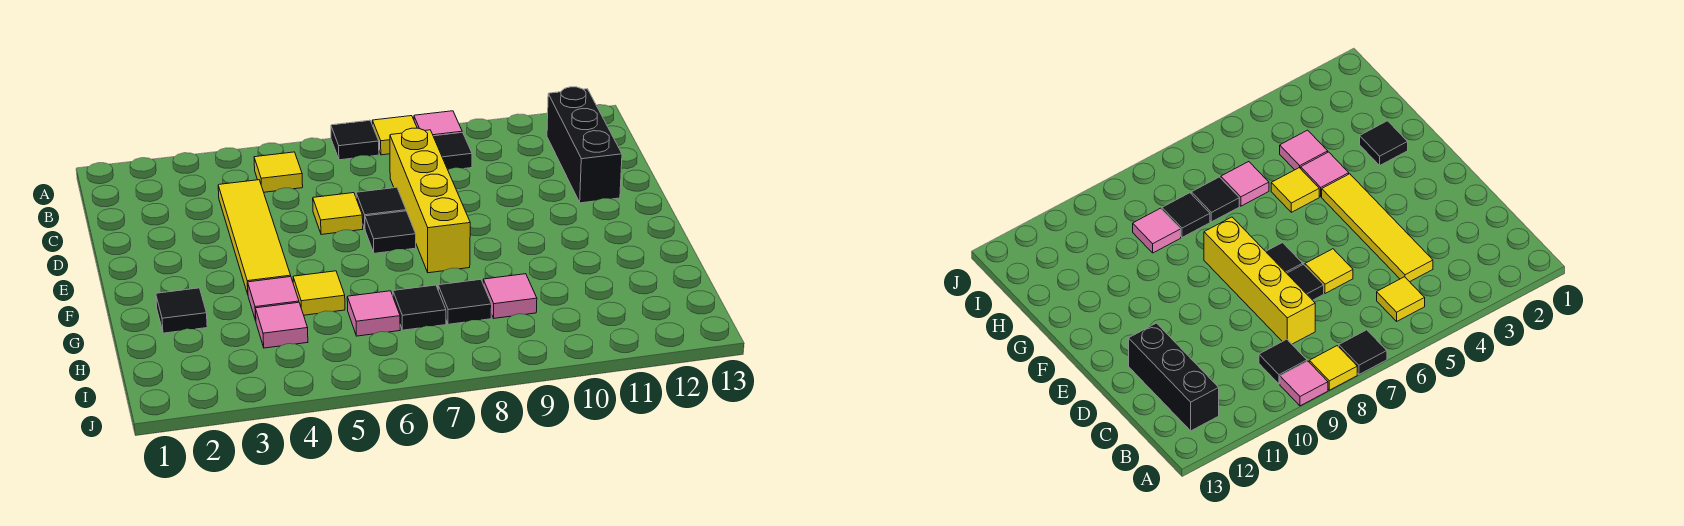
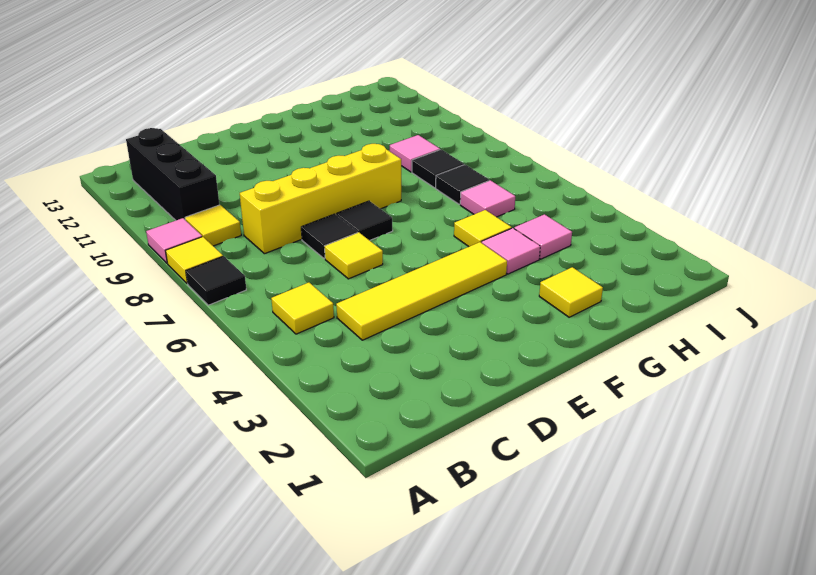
black tile B9 level 1 -> yellow tile B9 level 1
black brick B12:D12 level 1 -> black brick B10:B12 level 1
black tile G2 level 1 -> yellow tile G2 level 1

